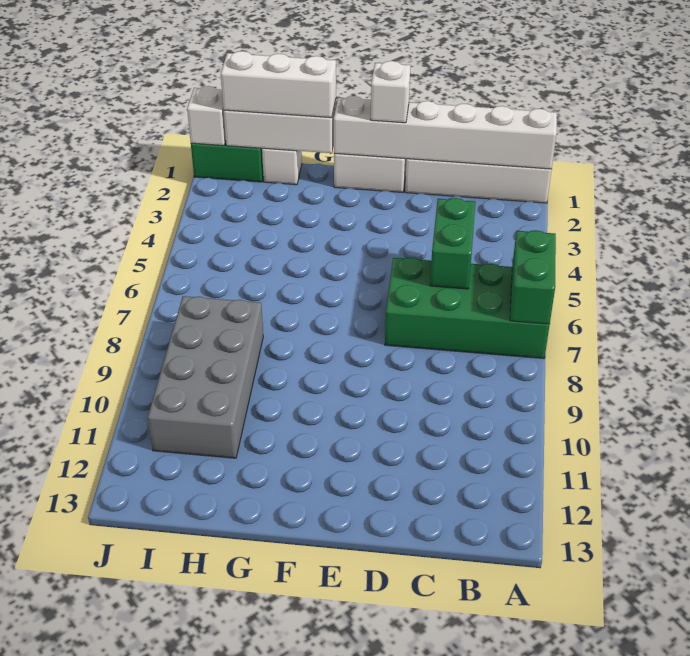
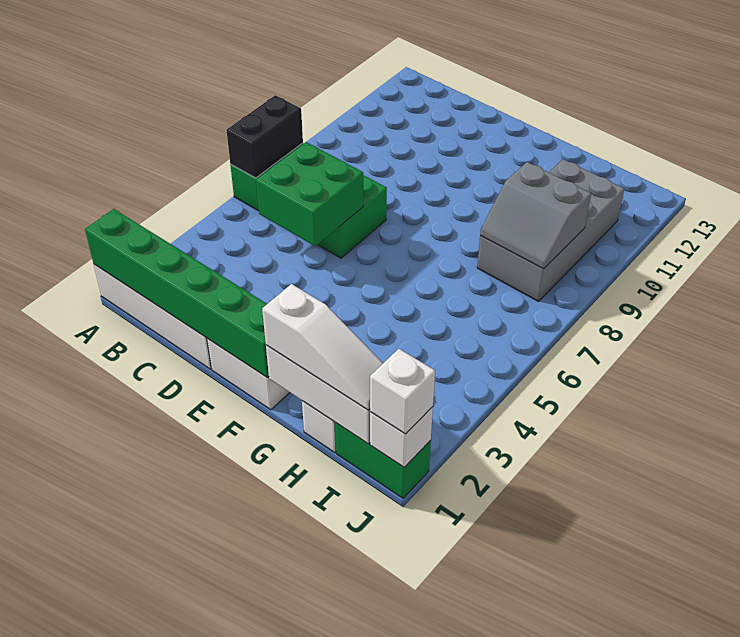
white brick A1:F1 level 2 -> green brick A1:F1 level 2
green brick A6:A7 level 2 -> black brick A6:A7 level 2
green brick C5:C6 level 2 -> green brick C5:D6 level 2
white brick E1 level 3 -> white brick J1 level 3
white brick G1:I1 level 3 -> white slope G1:I1 level 3 top G
none -> grey slope H8:I9 level 2 top 9

